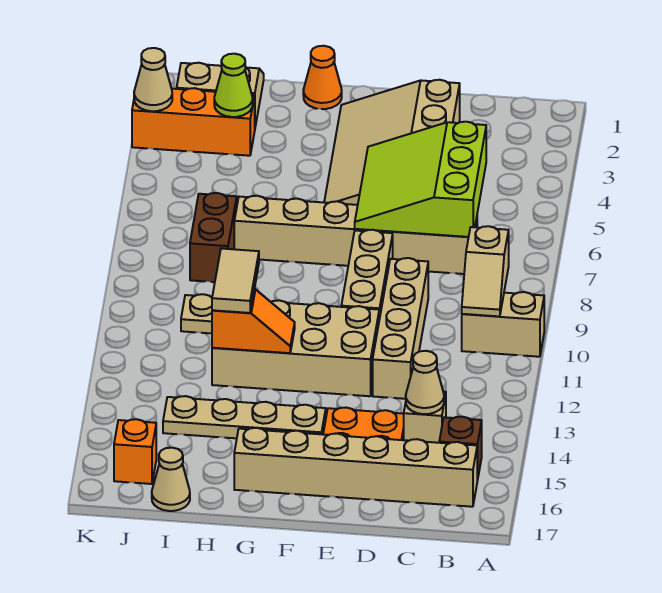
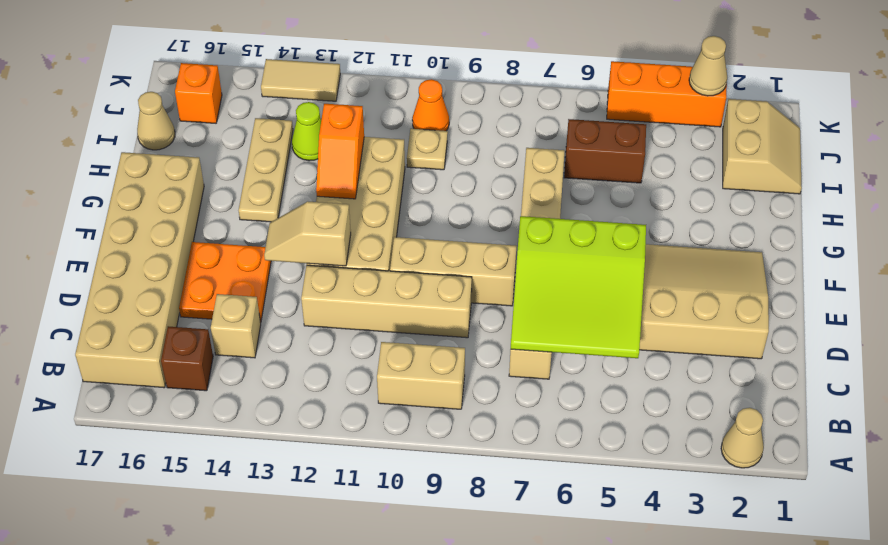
tan brick A10:B10 level 1 -> tan brick B9:B10 level 1
tan slope B9:B10 level 2 top 9 -> tan slope E12:E13 level 2 top 12
tan brick B16:G16 level 1 -> tan brick B16:G17 level 1
lime slope C5:E7 level 2 top C -> lime slope C5:E7 level 2 top E
tan cone C14 level 2 -> tan cone A2 level 1
tan plate F14:I14 level 1 -> tan plate G14:I14 level 1
orange cone G1 level 1 -> orange cone J10 level 1
tan tile H11:H12 level 3 -> tan tile K13:K14 level 1
orange brick I3:K3 level 1 -> orange brick K3:K5 level 1
lime cone I3 level 2 -> lime cone I13 level 1
brown brick I7:I8 level 1 -> brown brick I5:I6 level 1

